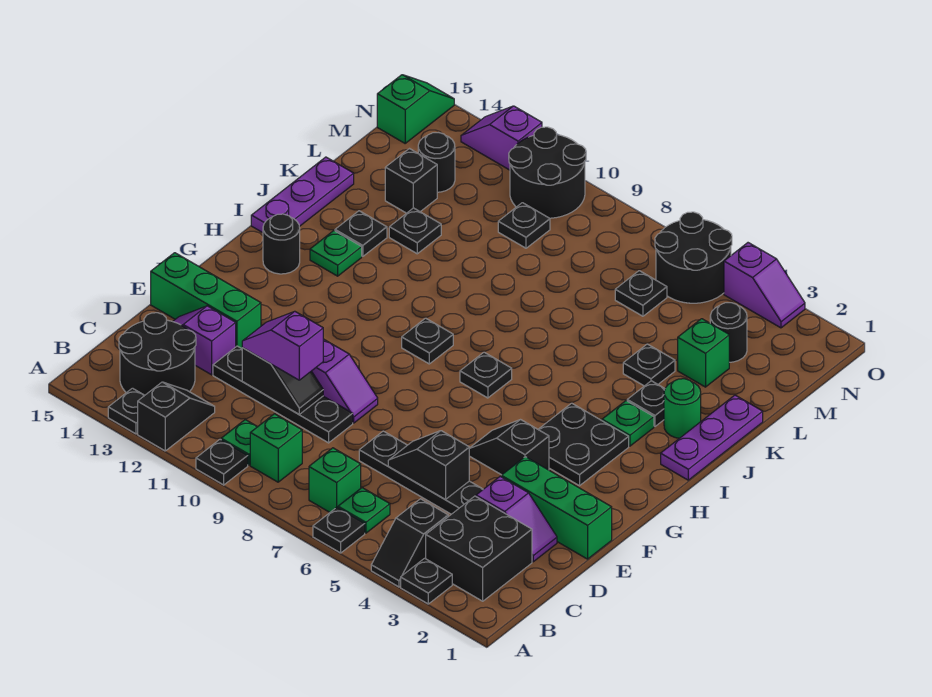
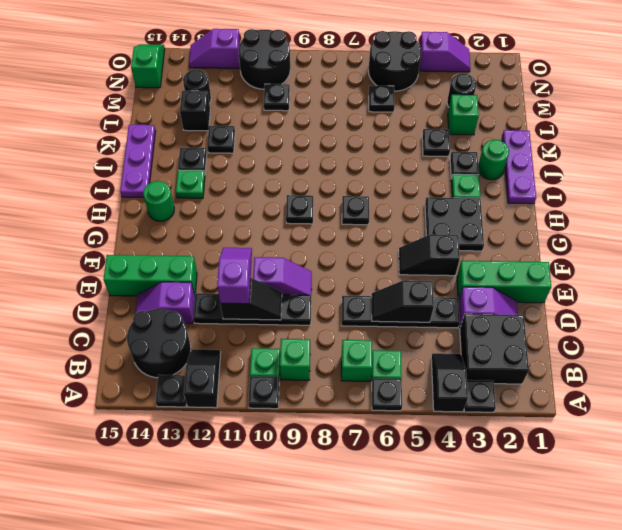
black slope A4:B4 level 1 top B -> black slope A4:B4 level 1 top A
purple slope D10:D11 level 3 top 10 -> purple slope D11:E11 level 3 top D
black round brick H14 level 1 -> green round brick H14 level 1

